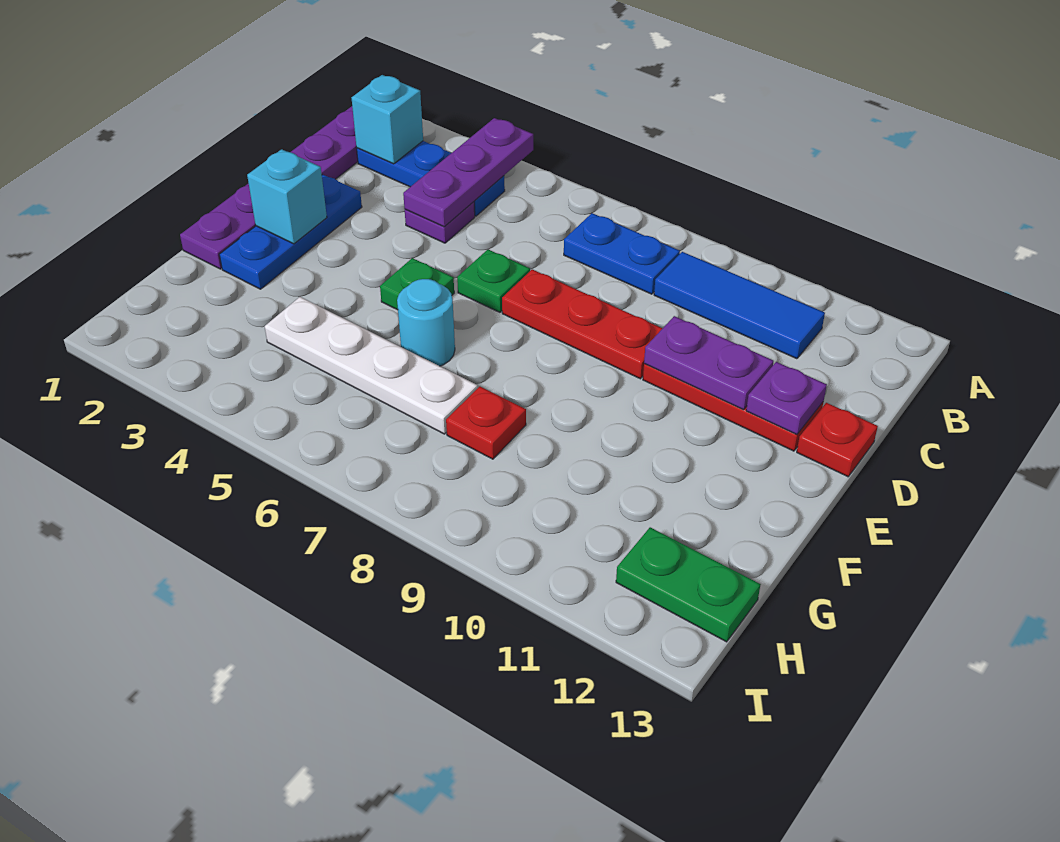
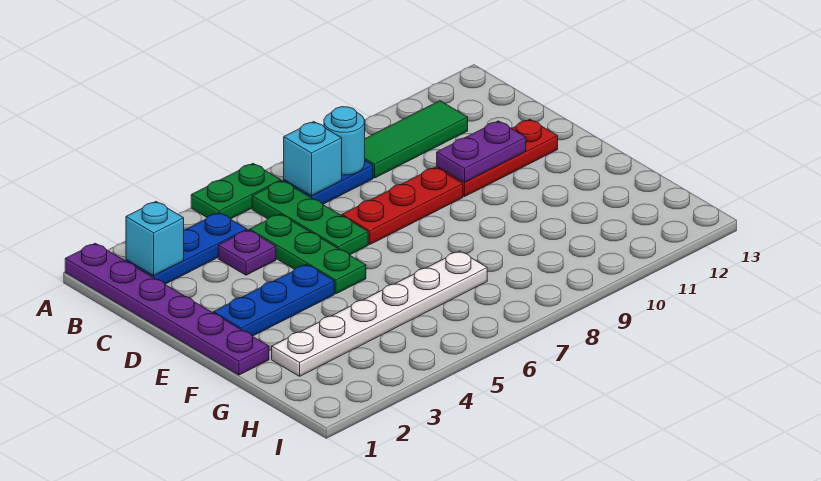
purple plate A4:C4 level 2 -> none
blue tile B9:B11 level 1 -> green tile B9:B11 level 1
blue plate D2:F2 level 1 -> blue plate E2:E4 level 1
green plate D6 level 1 -> green plate B6:D6 level 1
purple plate D12 level 2 -> none
red plate D13 level 1 -> none
cyan brick E2 level 2 -> cyan brick B7 level 2
green plate E5 level 1 -> green plate C5:E5 level 1
cyan round brick F6 level 1 -> cyan round brick B8 level 2
white plate G4:G7 level 1 -> white plate G2:G7 level 1
red plate G8 level 1 -> none
green plate H12:H13 level 1 -> green plate A5:A6 level 1

